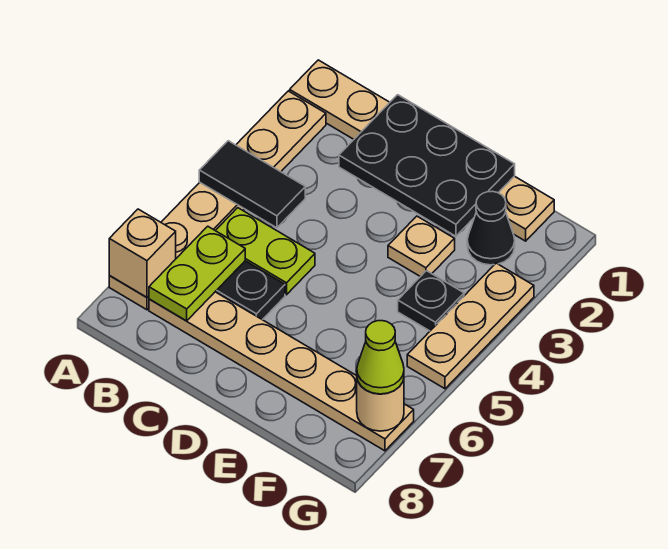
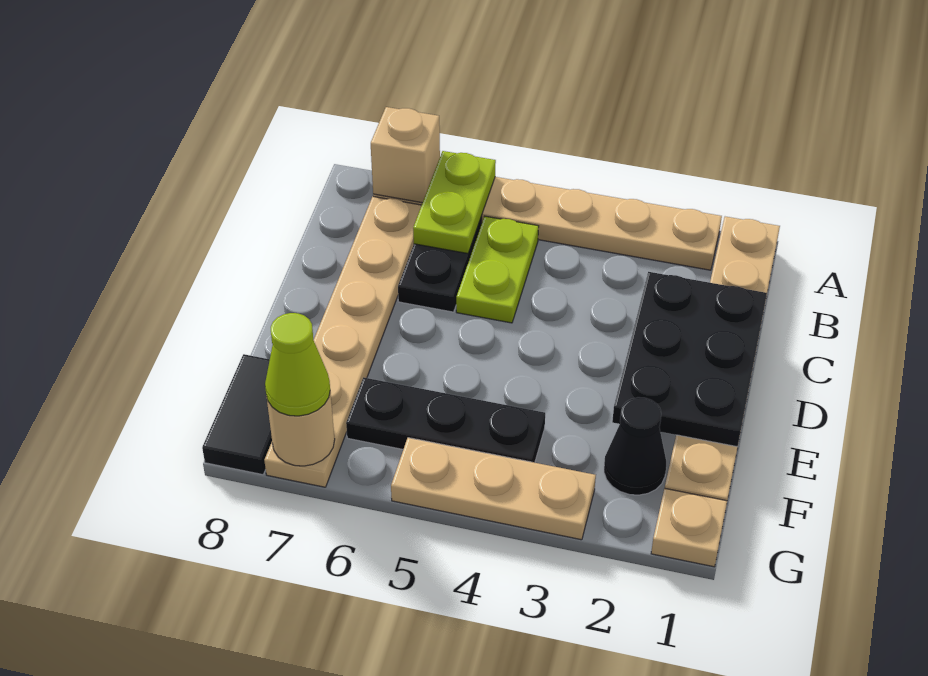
black tile A4:B4 level 2 -> black tile F8:G8 level 1
lime plate B6:B7 level 2 -> lime plate A6:B6 level 2
tan plate E3 level 1 -> tan plate G1 level 1
black plate F4 level 1 -> black plate F4:F6 level 1

